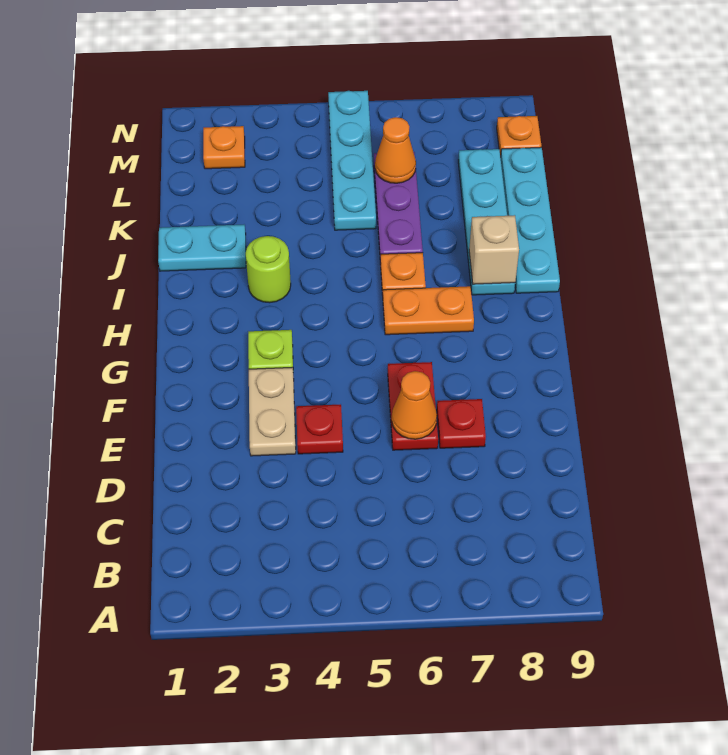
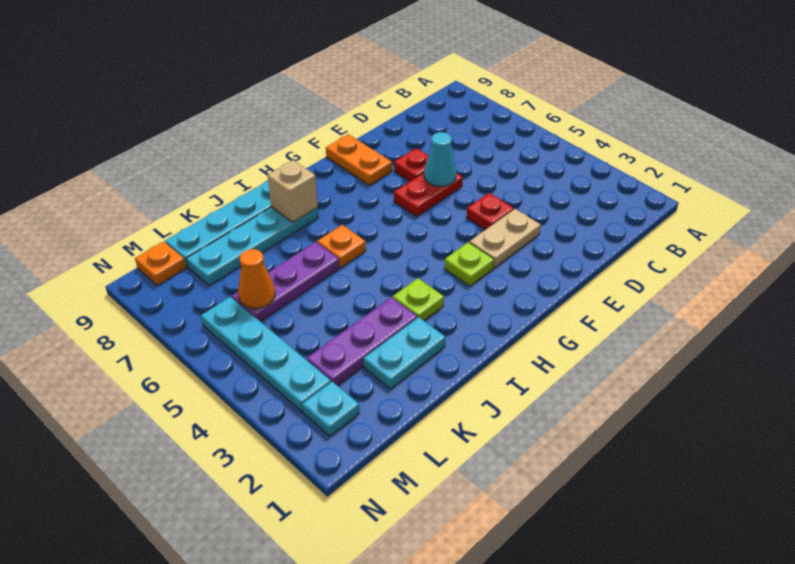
orange cone E6 level 2 -> cyan cone E6 level 2
orange plate H6:H7 level 1 -> orange plate F8:F9 level 1
lime round brick I3 level 1 -> lime plate I3 level 1
cyan plate J1:J2 level 1 -> cyan plate J2:K2 level 1
none -> purple plate J3:L3 level 1
cyan plate K5:N5 level 1 -> cyan plate M3:M6 level 1
orange plate M2 level 1 -> cyan plate M2 level 1

